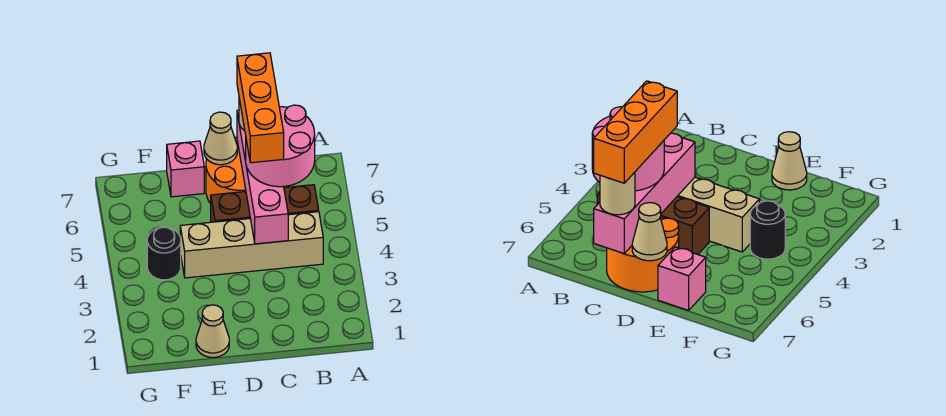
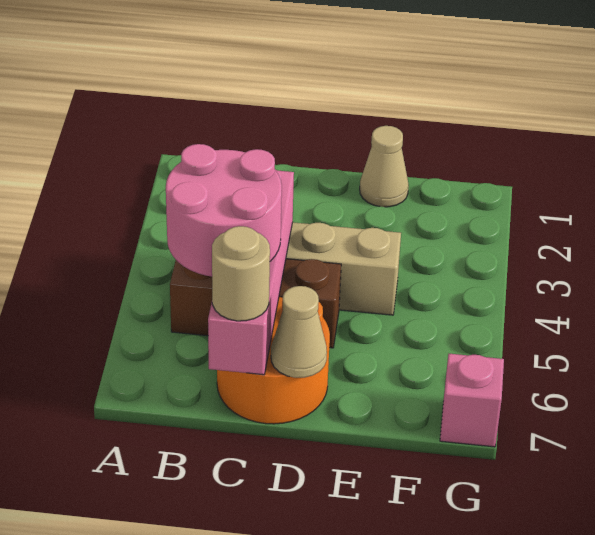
orange brick C5:C7 level 4 -> none
pink brick E7 level 1 -> pink brick G7 level 1
black round brick F4 level 1 -> none

